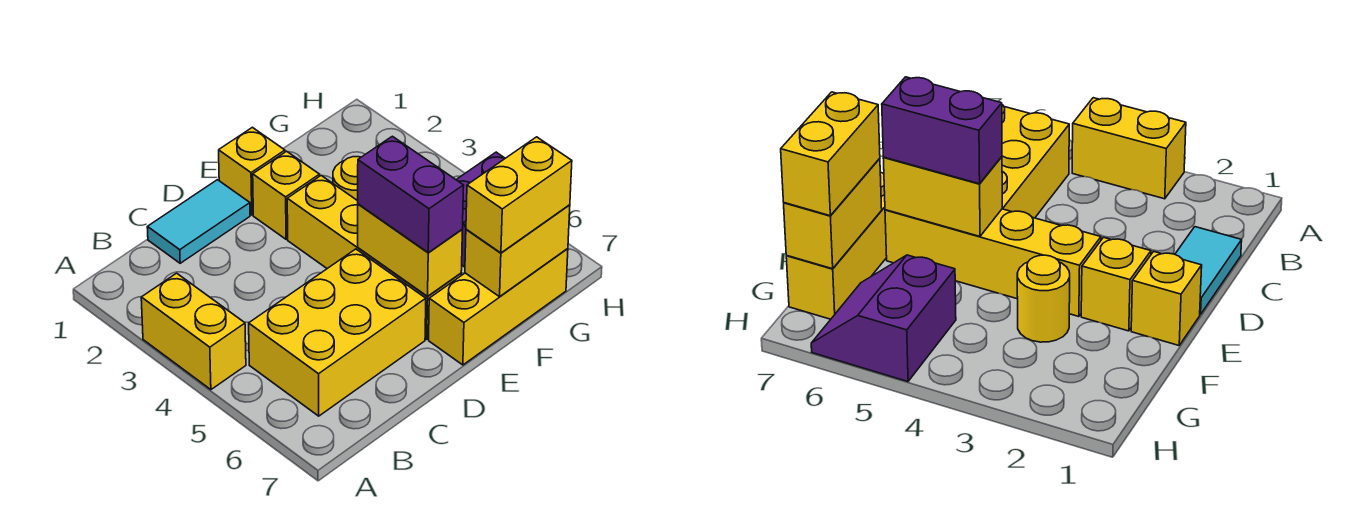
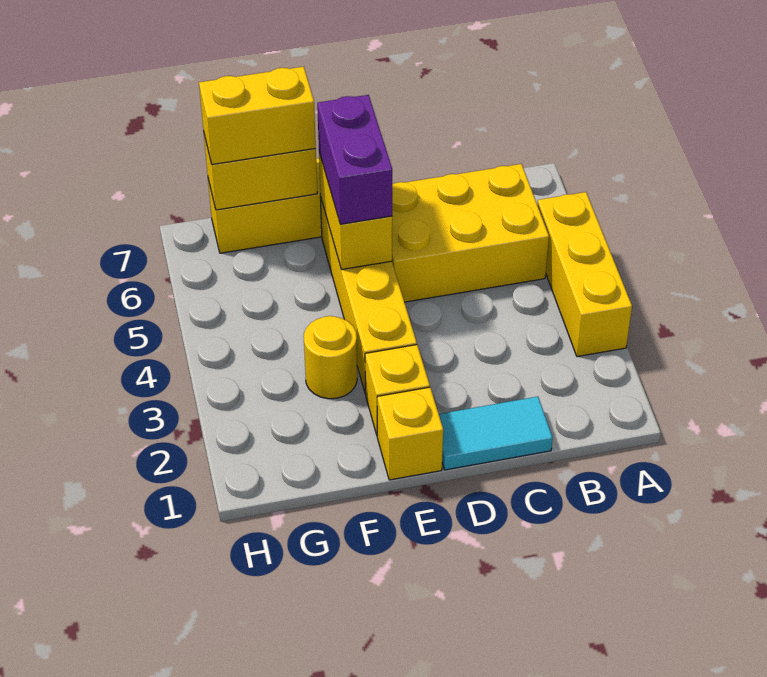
yellow brick A3:A4 level 1 -> yellow brick A3:A5 level 1
purple slope G5:H6 level 1 top 5 -> none

